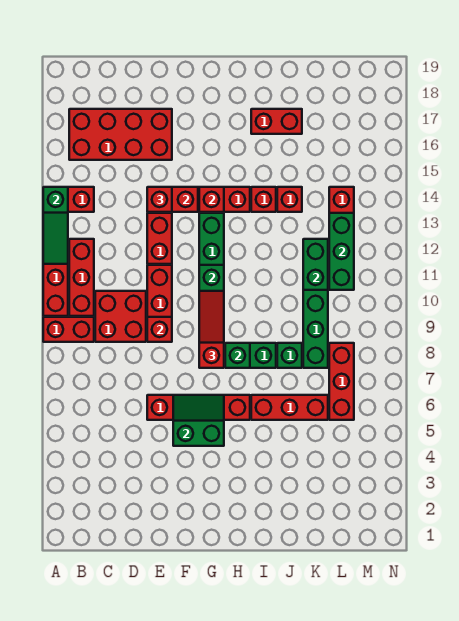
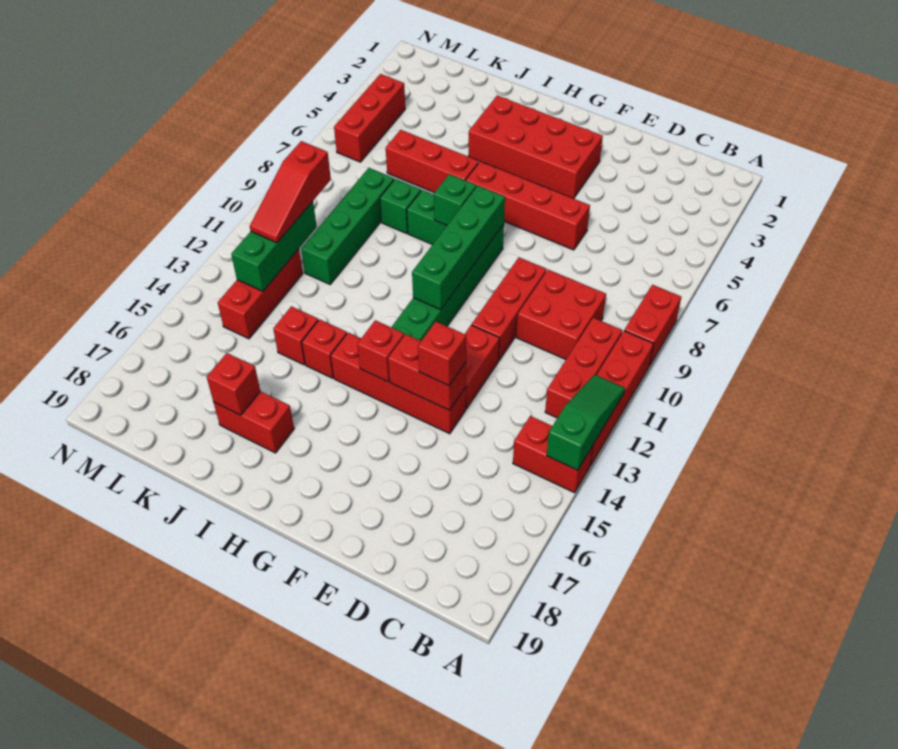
red brick A9:B9 level 1 -> red brick A8:A9 level 1
red brick B16:E17 level 1 -> red brick F3:I4 level 1
red brick E9 level 2 -> red brick J17 level 2
green slope F5:G6 level 2 top 5 -> none
red slope G8:G10 level 3 top 8 -> red slope L10:L12 level 3 top 10
green brick K11:K12 level 2 -> none
red brick L6:L8 level 1 -> red brick M4:M6 level 1

